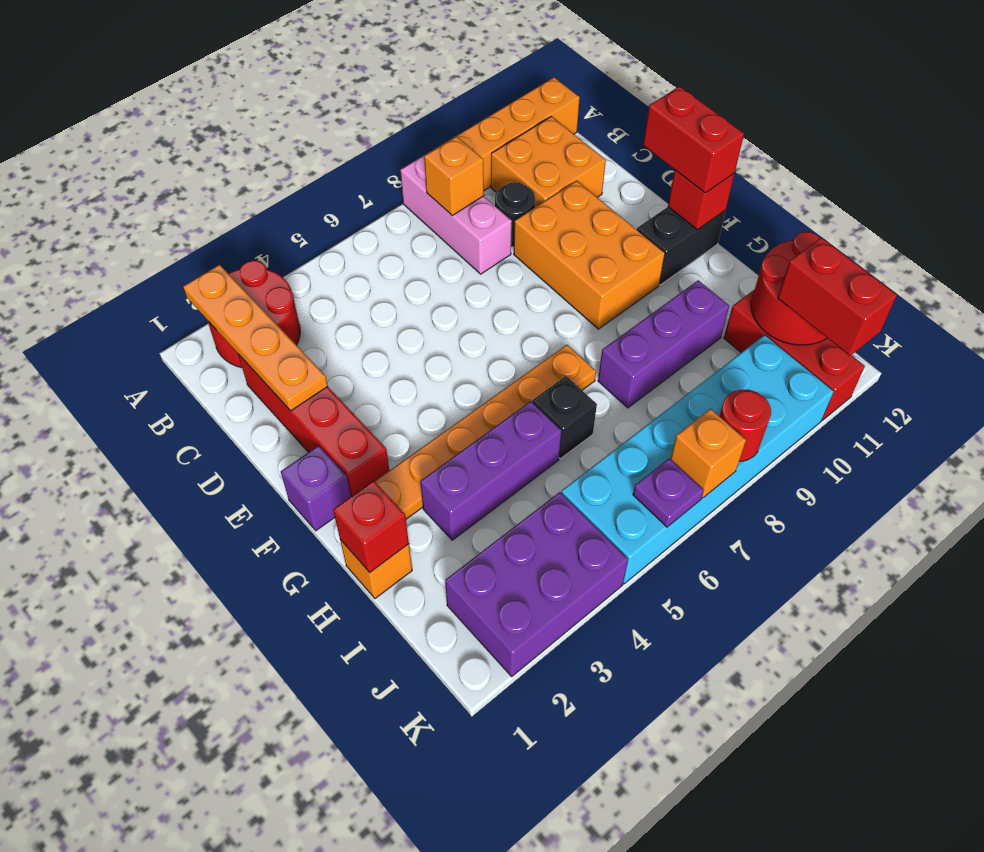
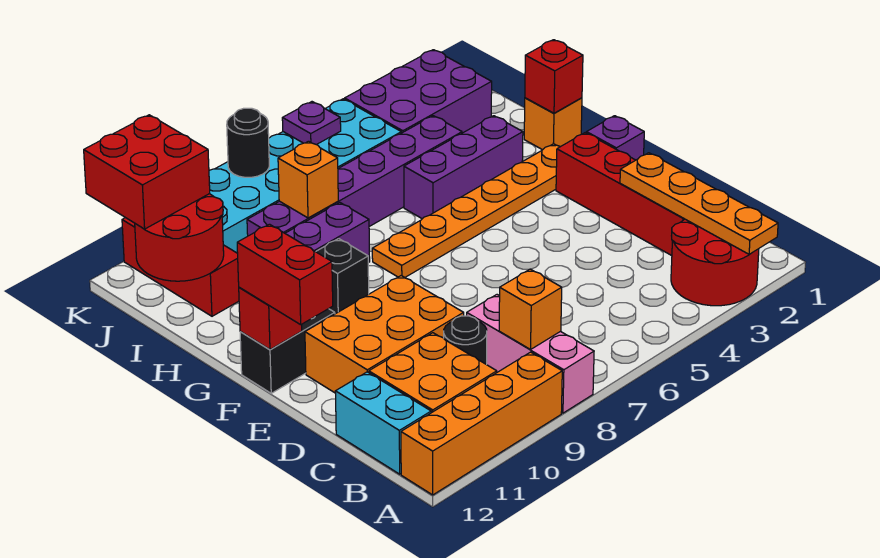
none -> cyan brick B12:C12 level 1
orange brick D9:F10 level 1 -> orange brick D9:E11 level 1
black brick H6 level 1 -> black brick G9 level 1
none -> purple brick I4:I9 level 1
red brick J11:K11 level 3 -> red brick J11:K12 level 3
orange brick K7 level 2 -> orange brick I8 level 2
red round brick K8 level 2 -> black round brick K8 level 2

